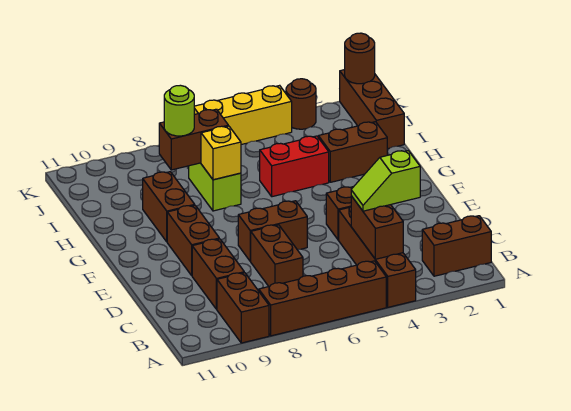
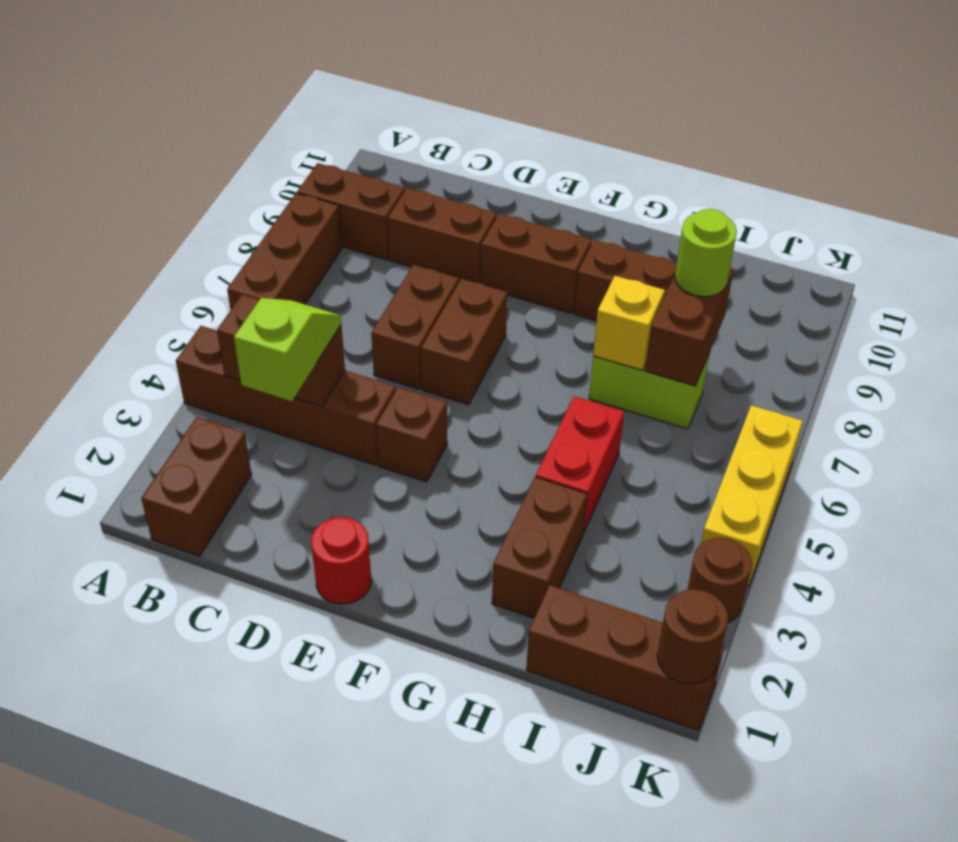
brown brick A5:A8 level 1 -> brown brick A6:A8 level 1
brown brick C7:D7 level 1 -> brown brick D6:D7 level 1
none -> red round brick E1 level 1

